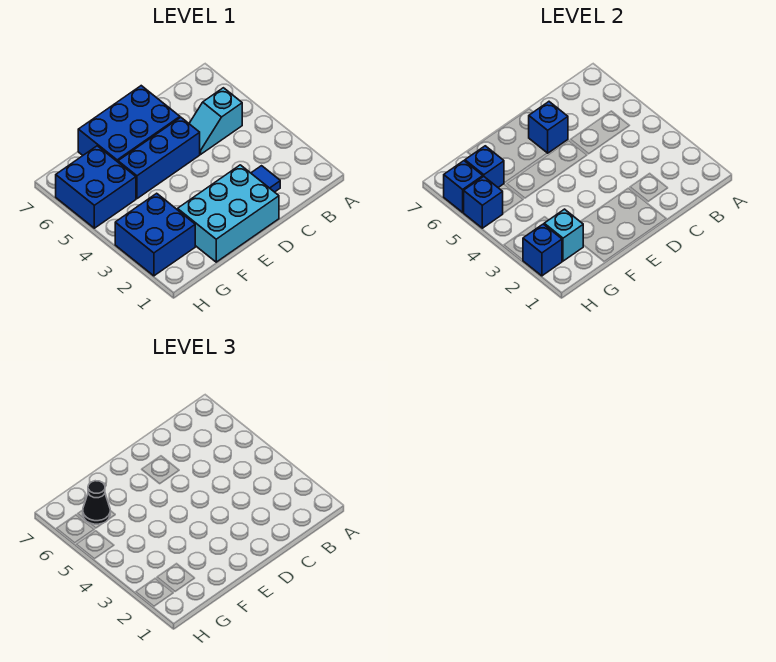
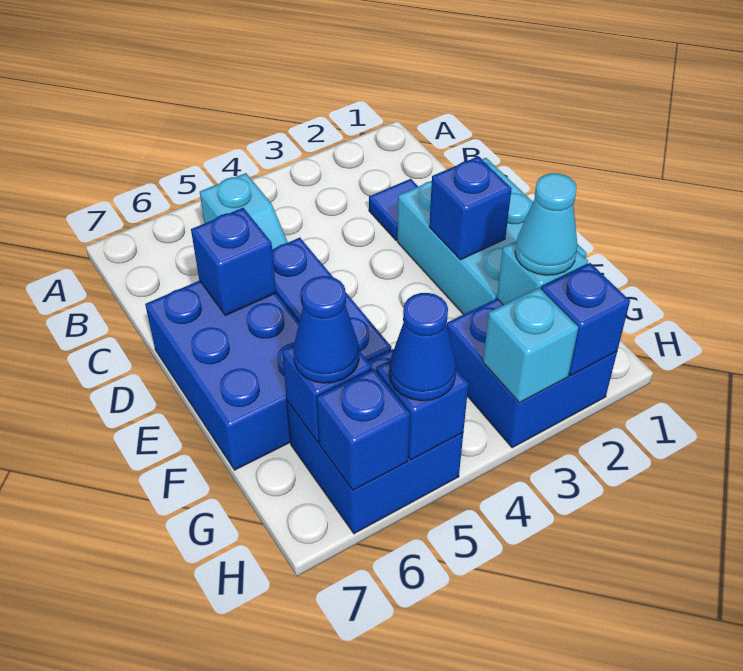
none -> blue brick E2 level 2
none -> cyan cone G2 level 3
black cone G6 level 3 -> blue cone G6 level 3
none -> cyan brick H3 level 2
none -> blue cone H5 level 3

